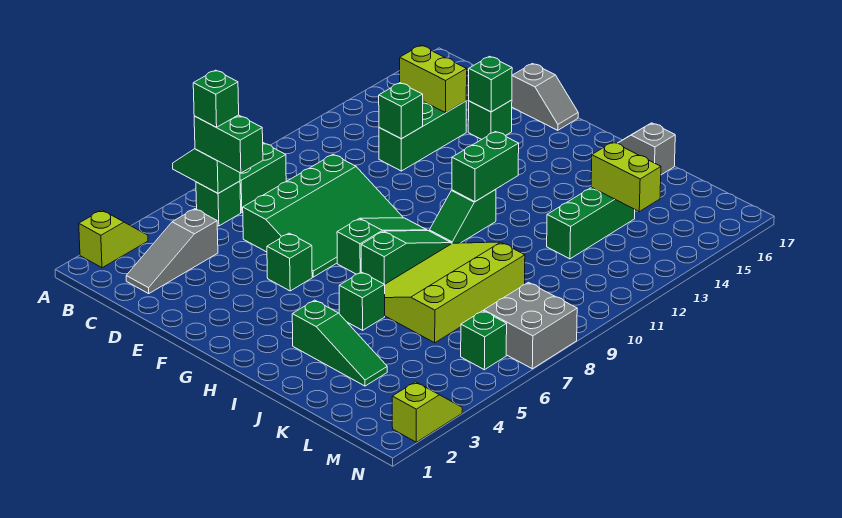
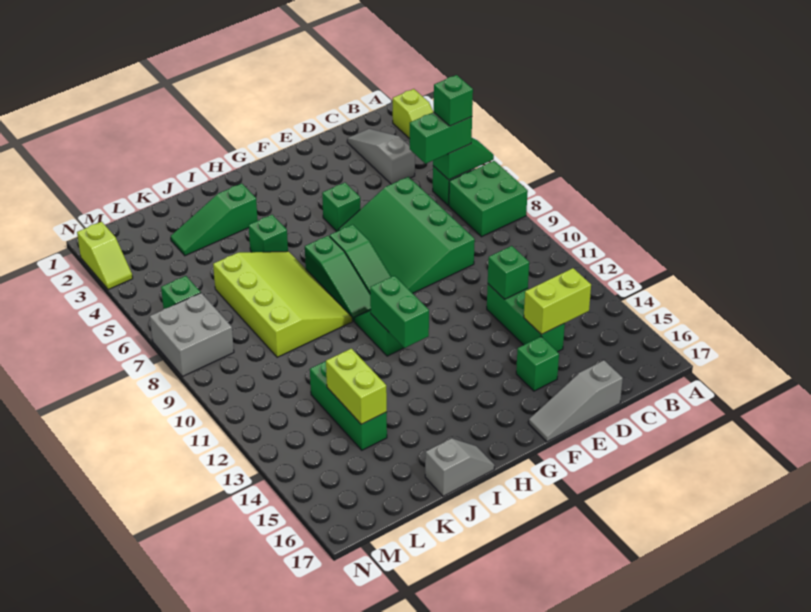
green brick E15 level 2 -> none
grey slope E17:F17 level 1 top E -> grey slope D17:F17 level 1 top D
lime brick K14:L14 level 2 -> lime brick K13:K14 level 2

